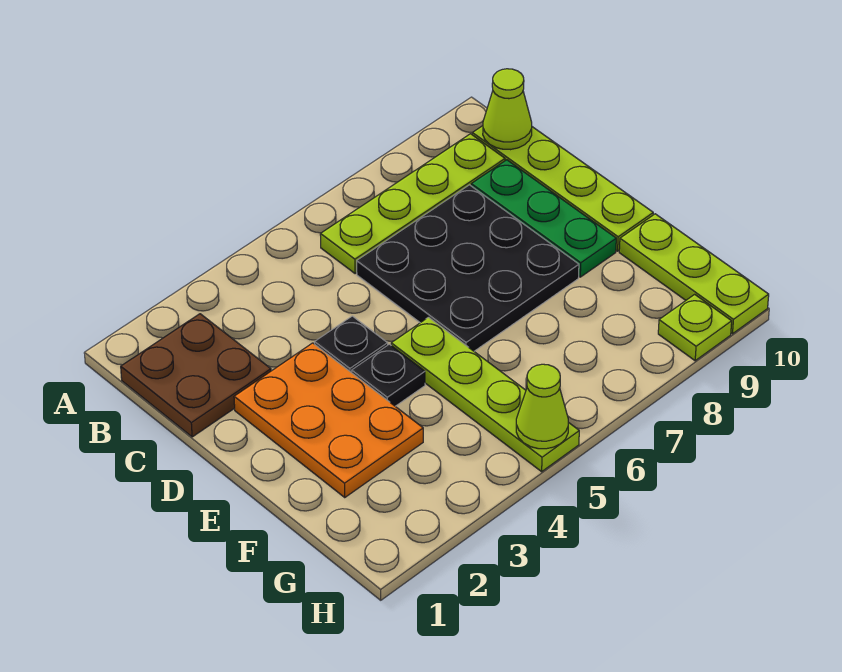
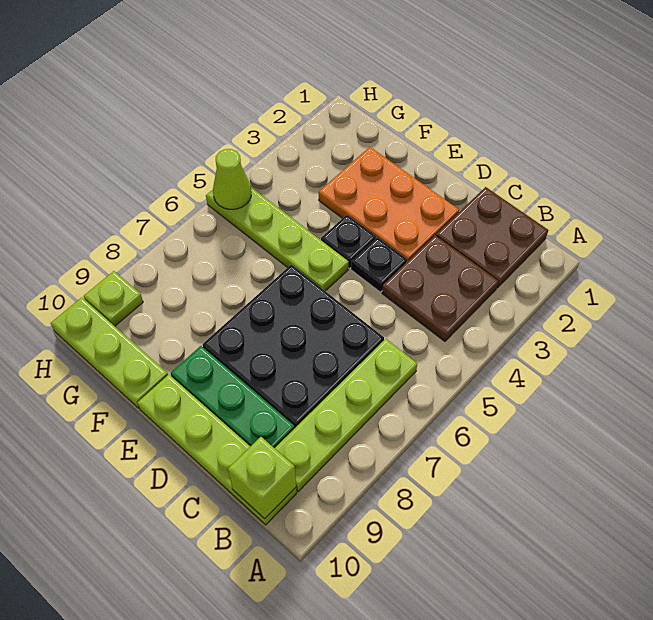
none -> brown plate B3:C4 level 1
lime cone B10 level 2 -> lime brick B10 level 2

